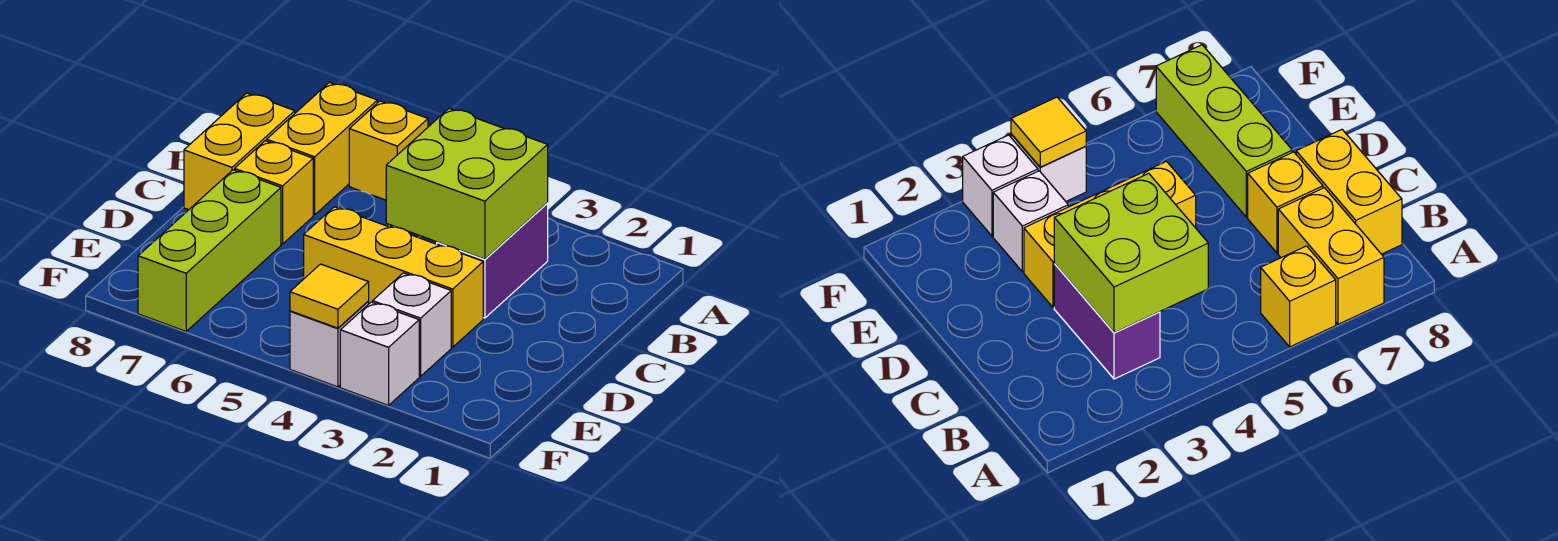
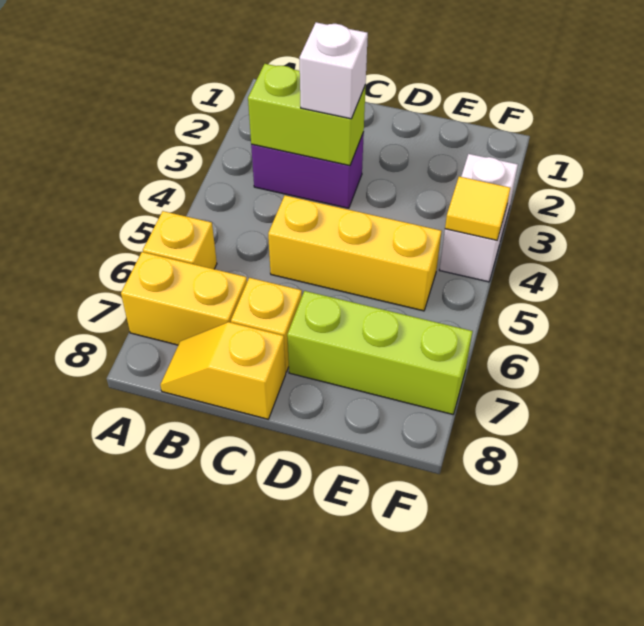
lime brick B3:C4 level 2 -> lime brick B3:C3 level 2
yellow brick B8:C8 level 1 -> yellow slope B8:C8 level 1 top C
yellow brick D3:D5 level 1 -> yellow brick C5:E5 level 1
white brick E3 level 1 -> white brick C3 level 3

